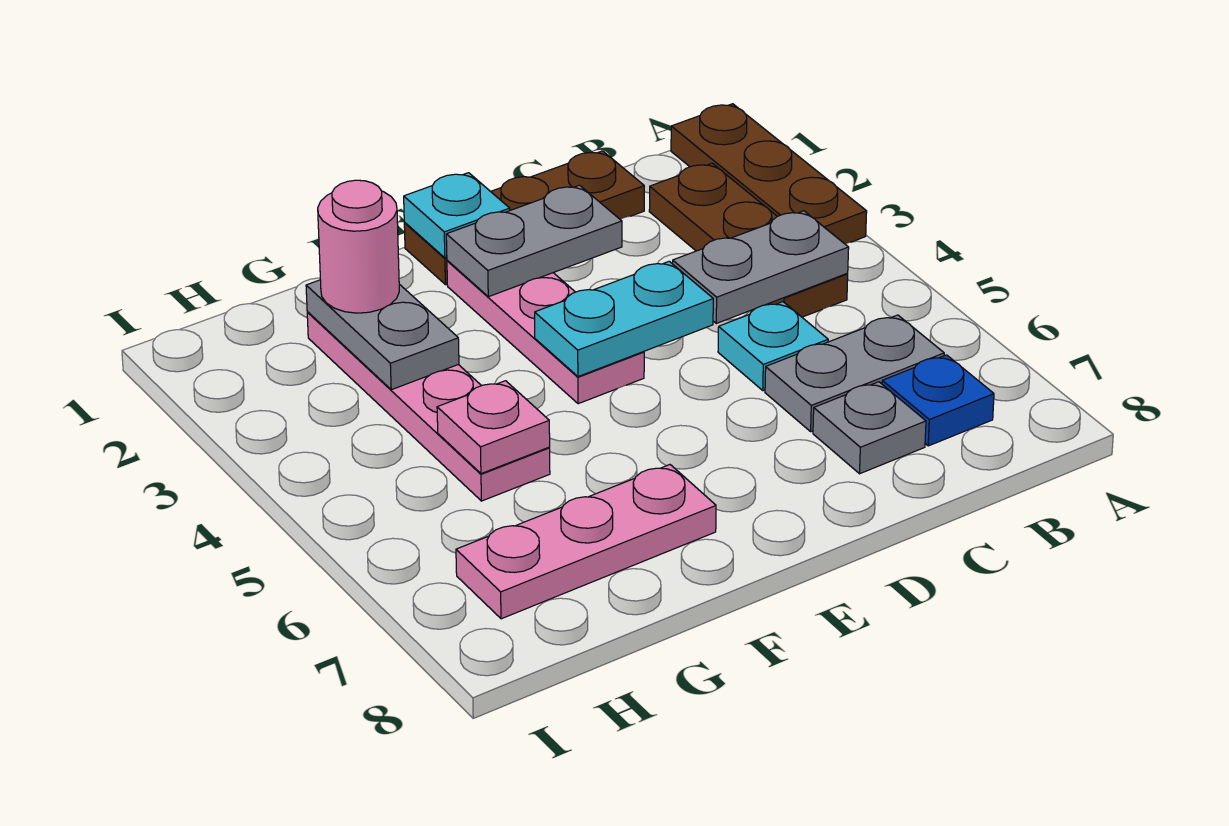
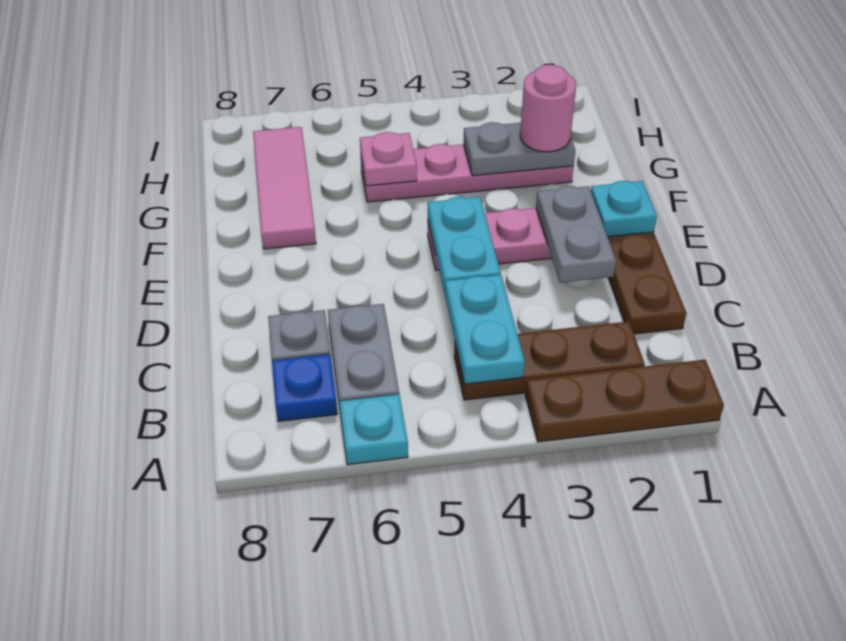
grey plate B4:C4 level 2 -> cyan plate B4:C4 level 2
cyan plate C5 level 1 -> cyan plate A6 level 1
pink plate F7:H7 level 1 -> pink tile F7:H7 level 1

